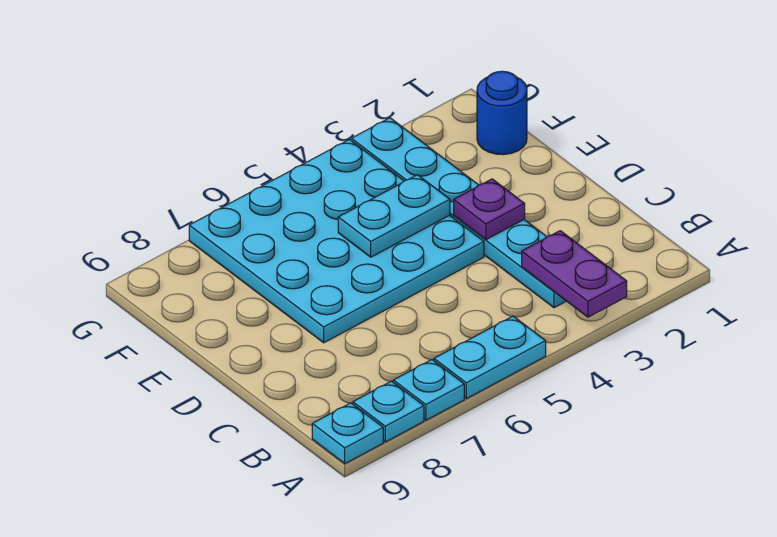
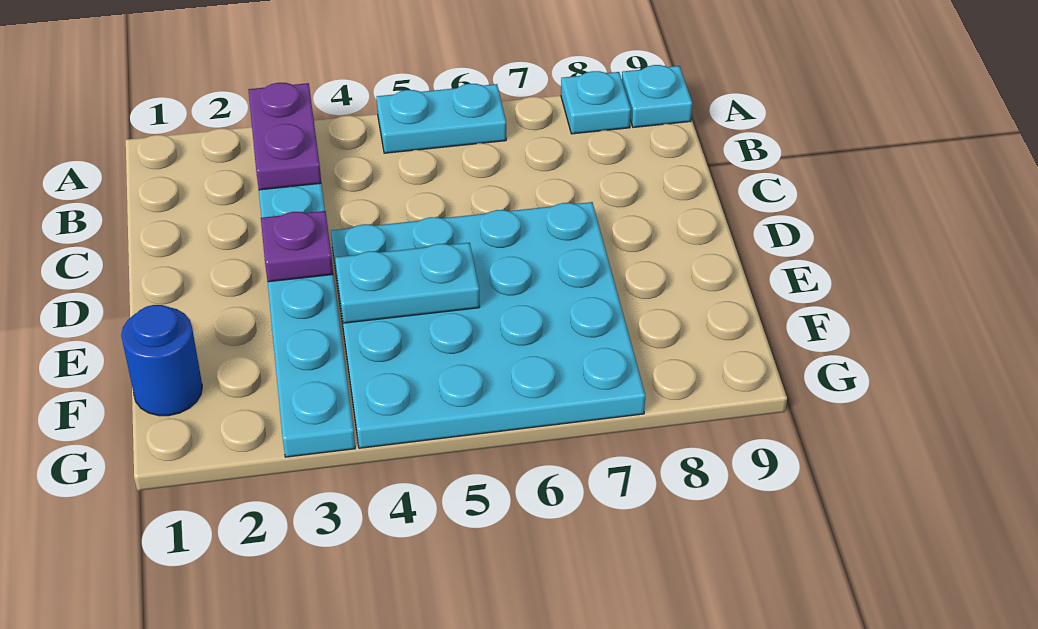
cyan plate A7 level 1 -> none

